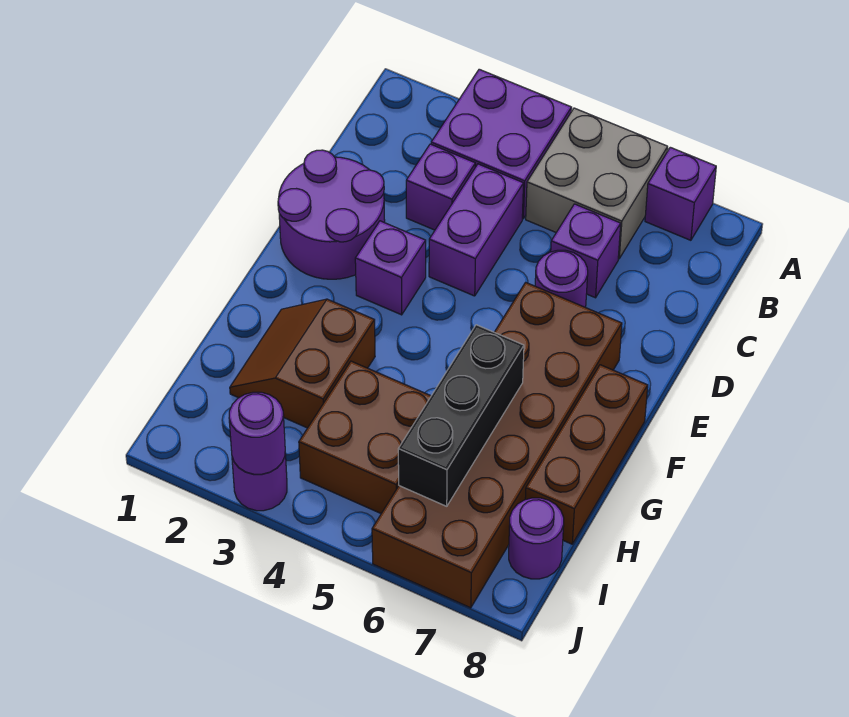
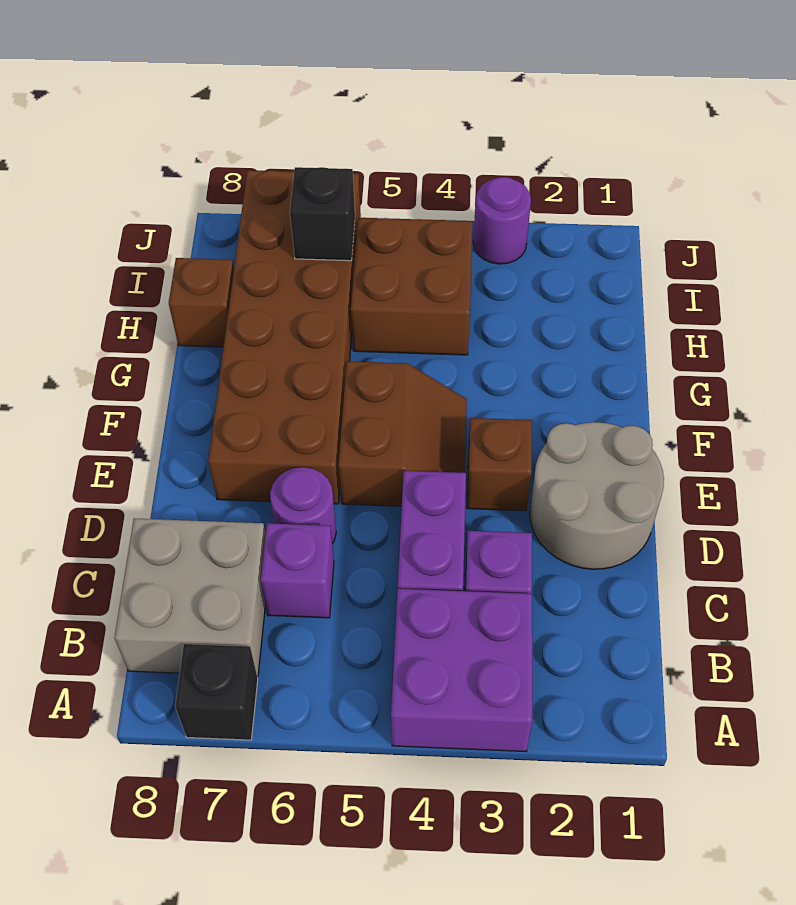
grey brick A5:B6 level 1 -> grey brick B7:C8 level 1
purple brick A7 level 1 -> black brick A7 level 1
purple round brick D1:E2 level 1 -> grey round brick D1:E2 level 1
purple brick E3 level 1 -> brown brick E3 level 1
brown brick F8:H8 level 1 -> brown brick H8 level 1
brown slope G2:H3 level 1 top 3 -> brown slope E4:F5 level 1 top 5
black brick G6:I6 level 2 -> black brick I6 level 2
purple round brick I8 level 1 -> none
purple round brick J3 level 2 -> none

